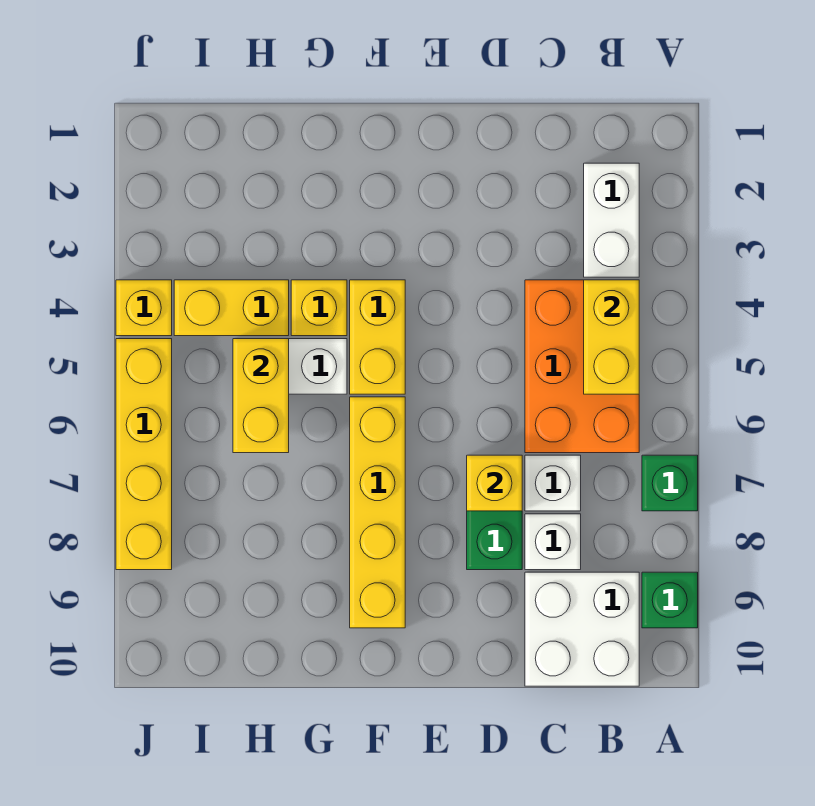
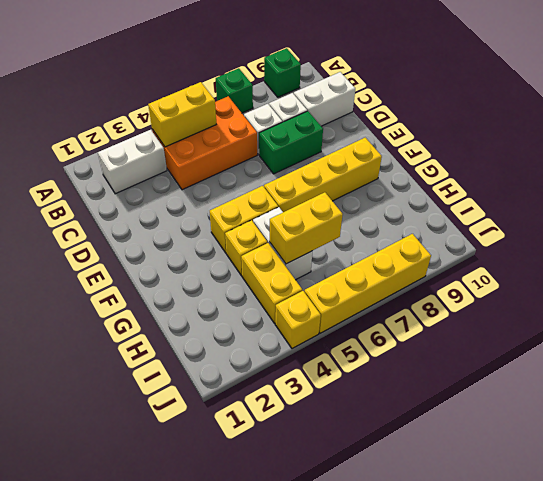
white brick B9:C10 level 1 -> white brick C9:C10 level 1
yellow brick D7 level 2 -> none

